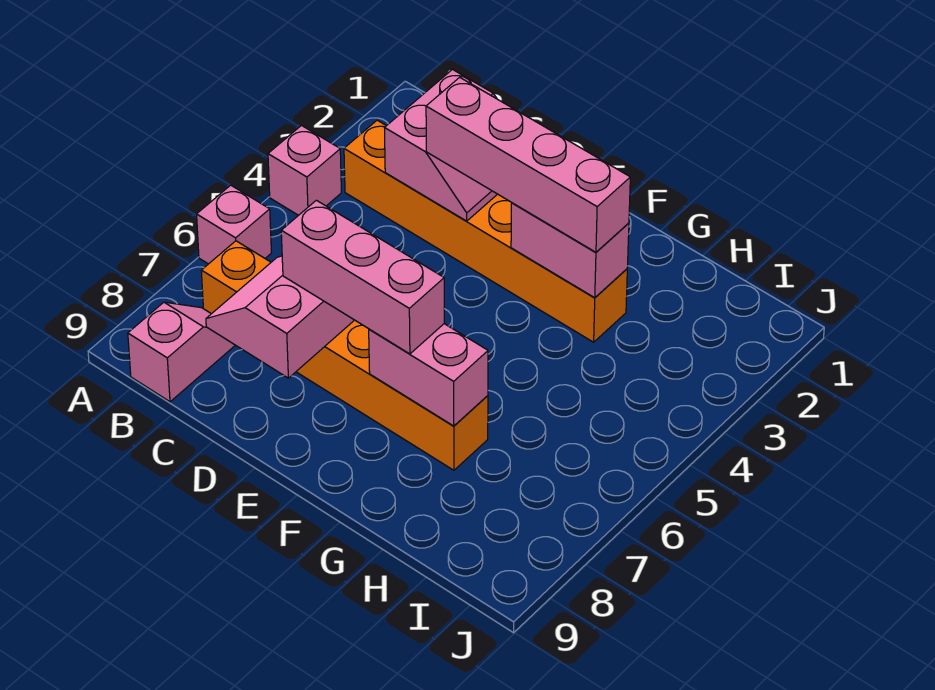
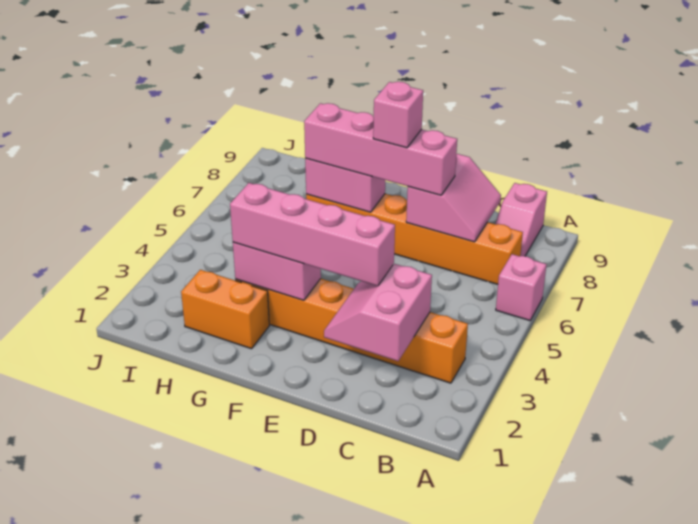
pink brick A4 level 1 -> pink brick E7 level 4
pink brick D7:F7 level 3 -> pink brick D7:G7 level 3
none -> orange brick G2:H2 level 1

